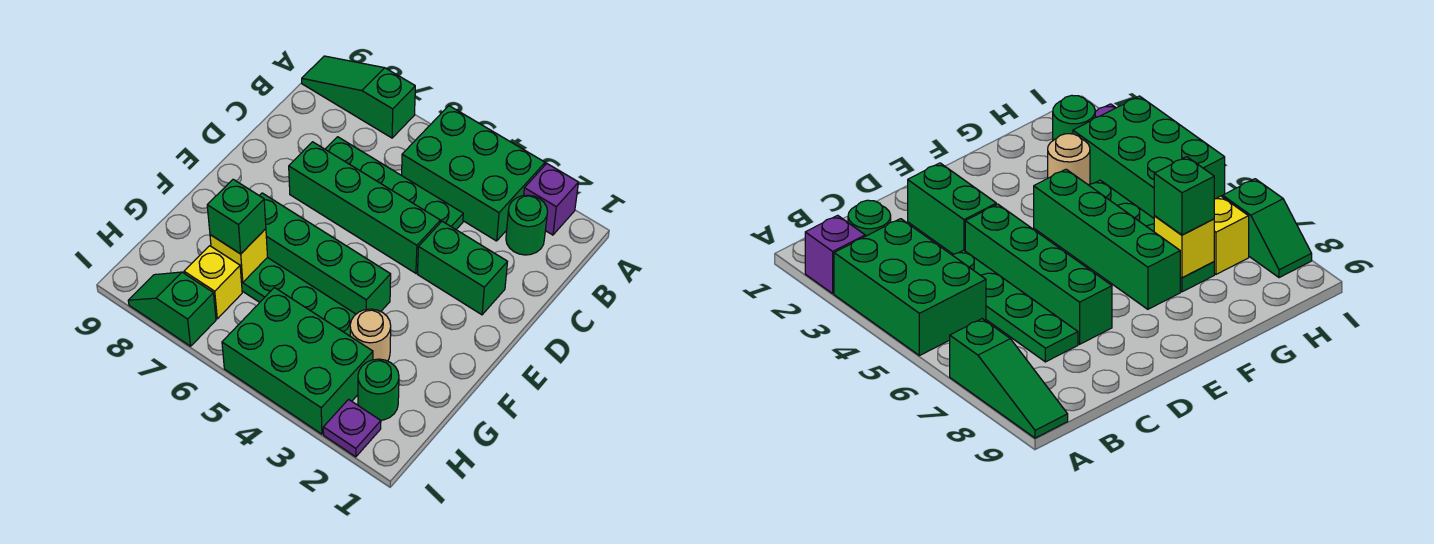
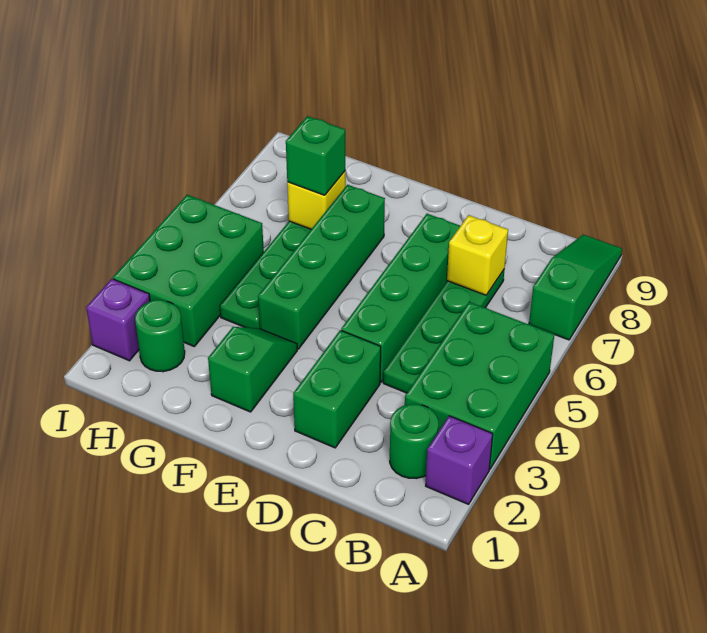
tan round brick G3 level 1 -> none
yellow brick H7 level 1 -> yellow brick C7 level 2
purple plate I2 level 1 -> purple brick I2 level 1
green slope I7:I8 level 1 top 7 -> green slope F2:F3 level 1 top 2

